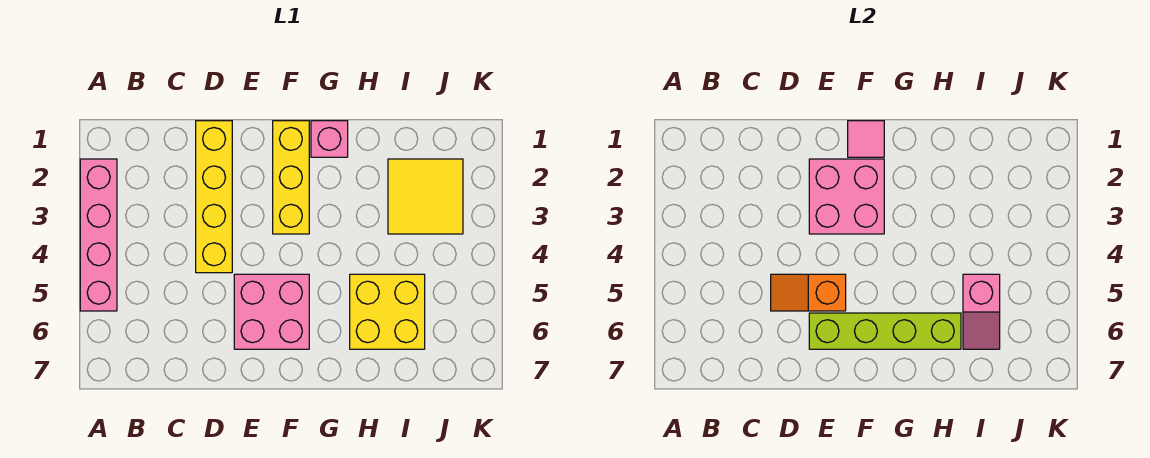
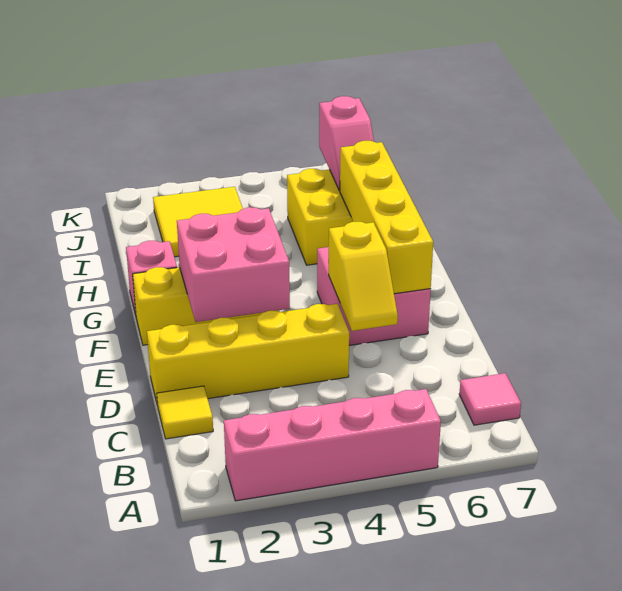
none -> yellow tile C1 level 1
orange slope D5:E5 level 2 top E -> yellow slope D5:E5 level 2 top E
lime brick E6:H6 level 2 -> yellow brick E6:H6 level 2
pink tile F1 level 2 -> pink tile B7 level 1
pink slope I5:I6 level 2 top 5 -> pink slope I6:J6 level 2 top J

